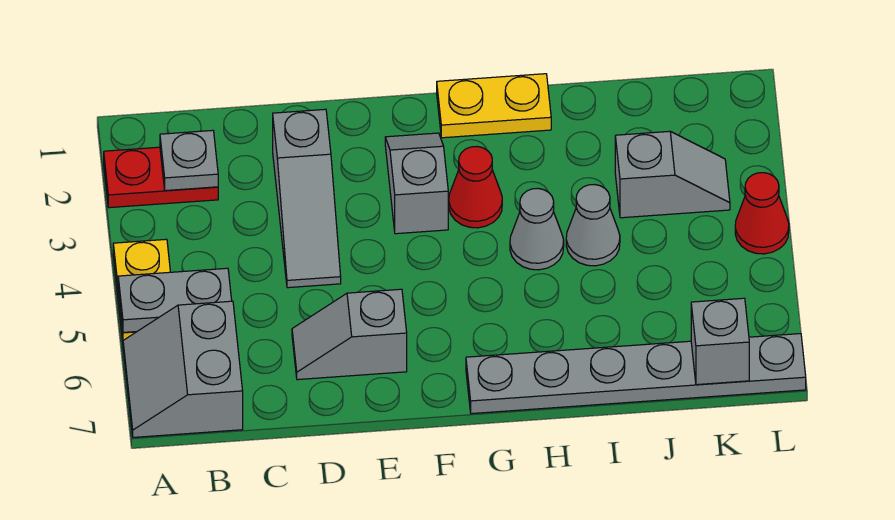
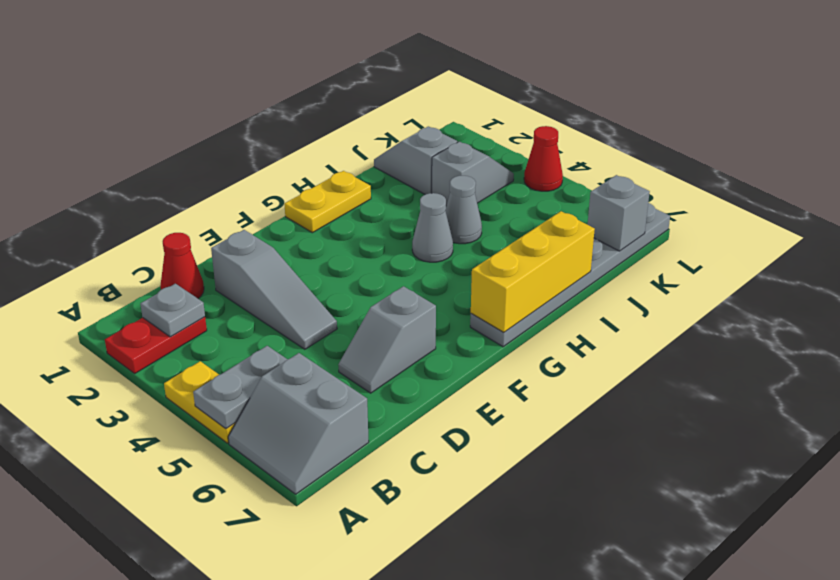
grey slope F2:F3 level 1 top 3 -> grey slope J1:J2 level 1 top 2
red cone G3 level 1 -> red cone C1 level 1
none -> yellow brick G7:I7 level 2

